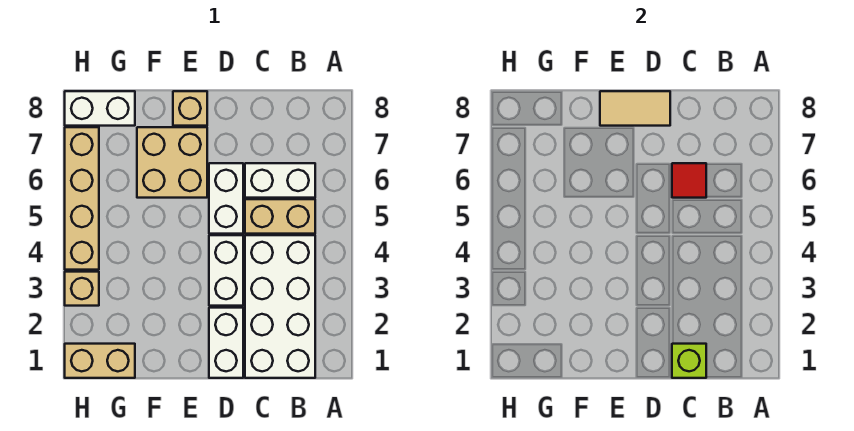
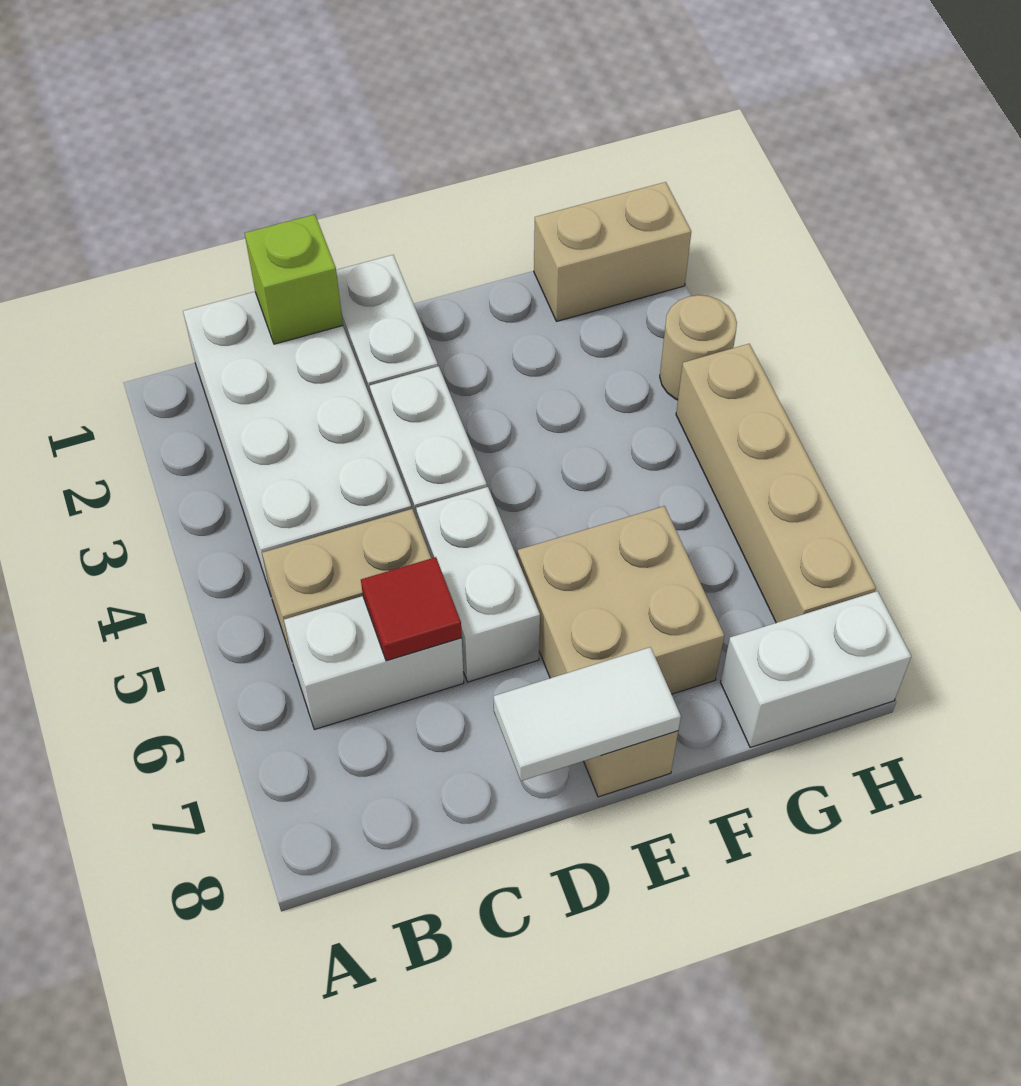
tan tile D8:E8 level 2 -> white tile D8:E8 level 2
tan brick H3 level 1 -> tan round brick H3 level 1

